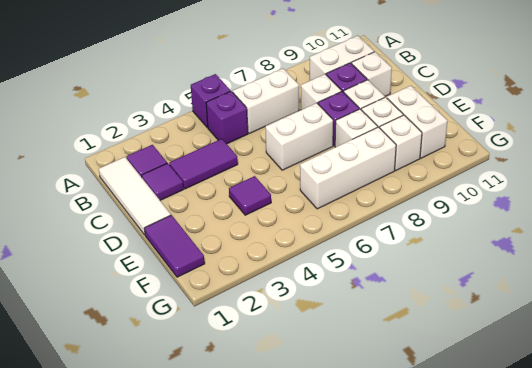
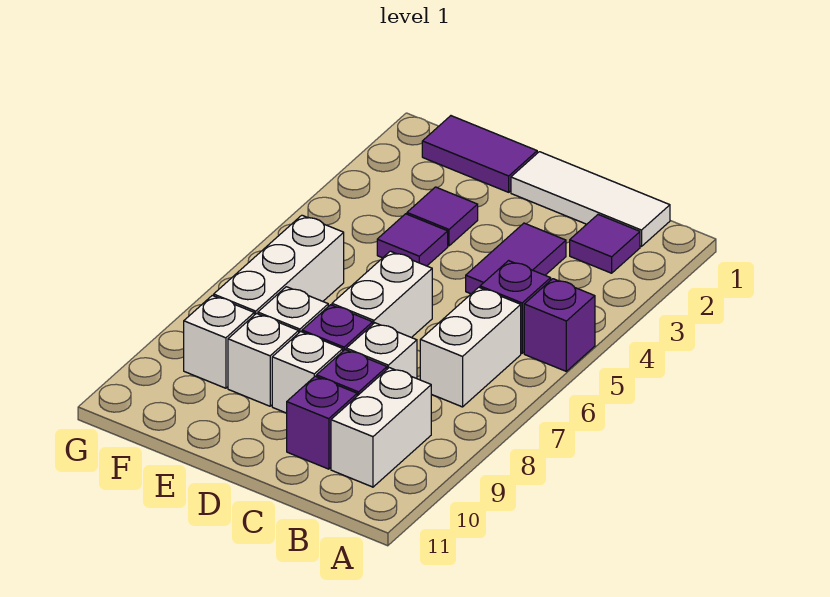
purple tile C2 level 1 -> purple tile E3 level 1
white brick C10 level 1 -> purple brick C10 level 1
white brick E10:F10 level 1 -> none

